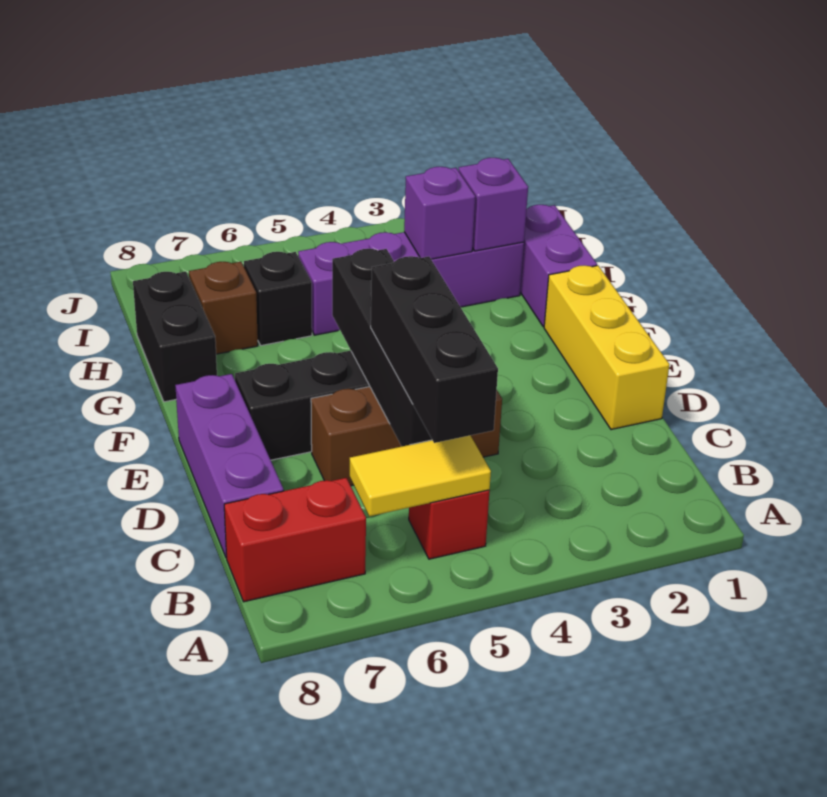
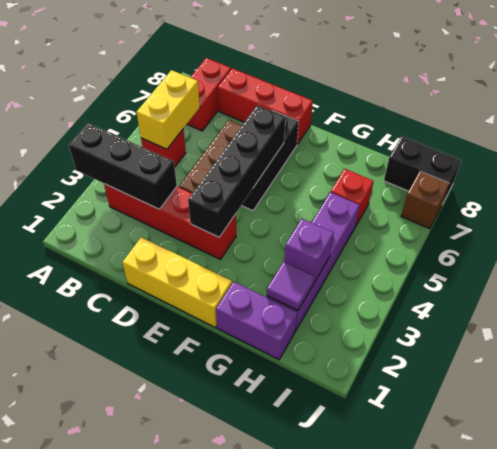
none -> red brick B3:E3 level 1
yellow tile B5:B6 level 2 -> yellow brick B5:B6 level 2
black brick B5:D5 level 3 -> black brick A3:C3 level 2
black brick C5:F5 level 2 -> black brick E3:E6 level 2
purple brick C8:E8 level 1 -> red brick C8:E8 level 1
black brick G8:H8 level 1 -> black brick I8:J8 level 1
purple brick H2 level 2 -> purple tile H2 level 2
black brick H6 level 1 -> red brick H6 level 1
brown brick H7 level 1 -> brown brick J7 level 1

